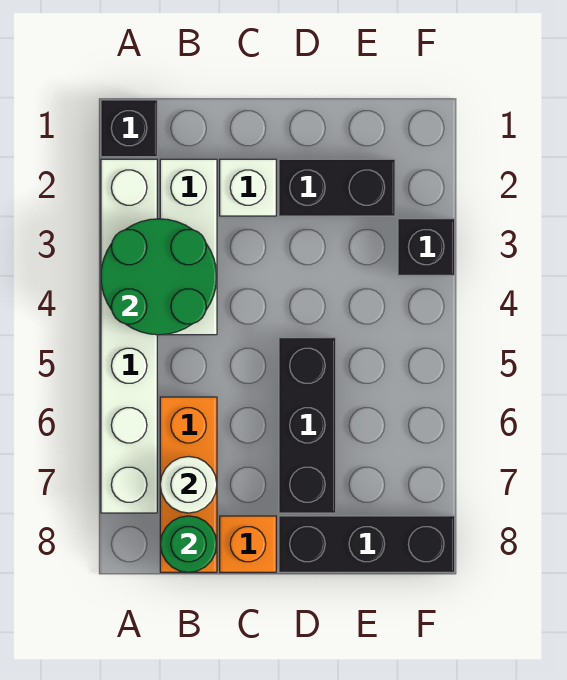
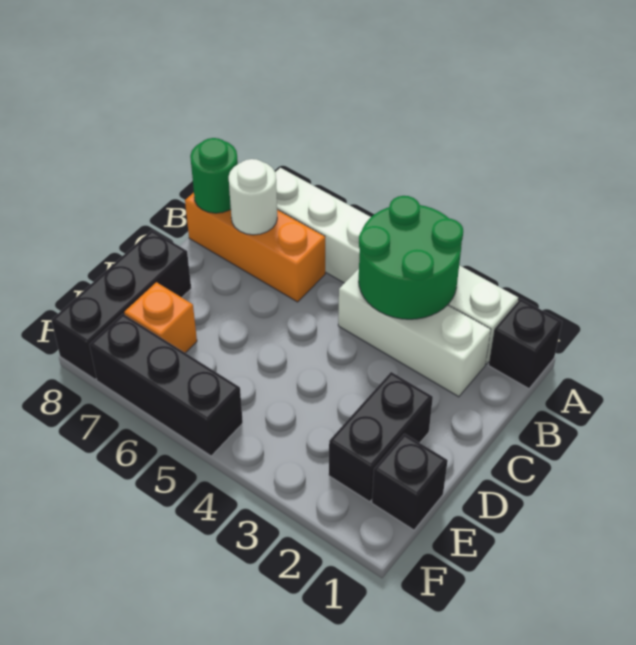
white brick C2 level 1 -> none
orange brick C8 level 1 -> orange brick E7 level 1
black brick D5:D7 level 1 -> black brick F5:F7 level 1
black brick F3 level 1 -> black brick E1 level 1

